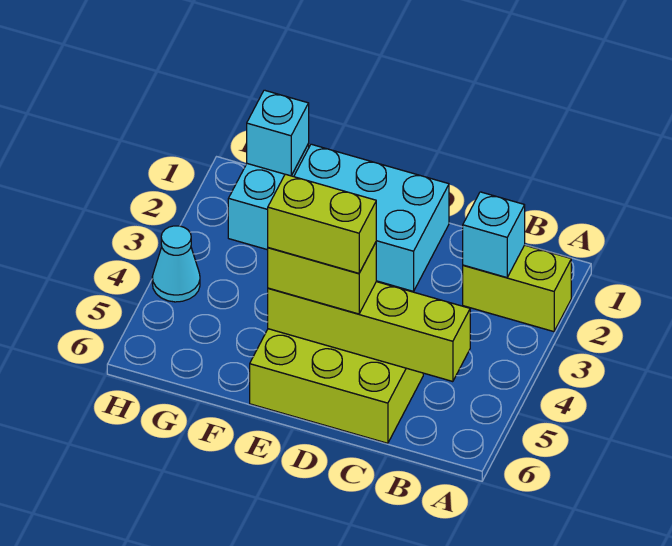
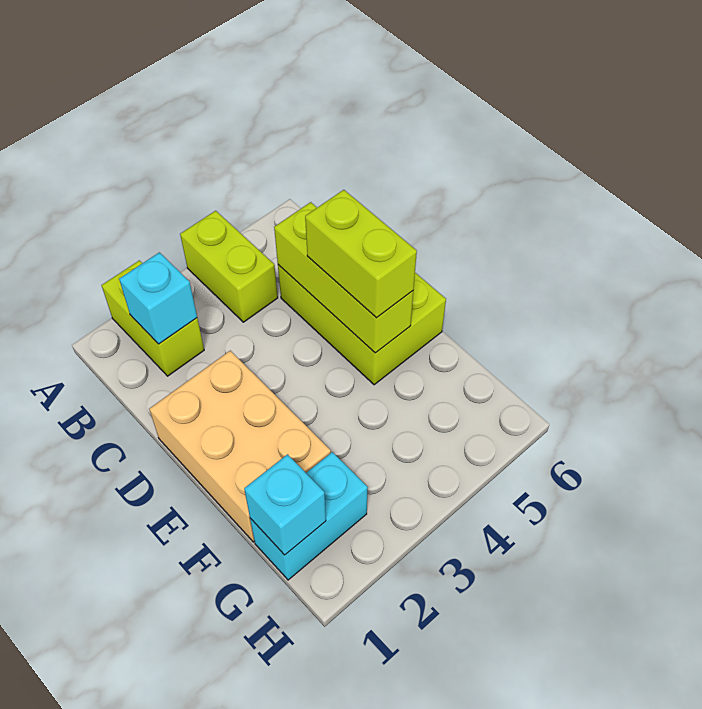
lime brick B5:E5 level 2 -> lime brick C5:E5 level 2
cyan brick D1:F2 level 1 -> tan brick D1:F2 level 1
lime brick D5:E5 level 4 -> lime brick A4:B4 level 1
cyan cone H4 level 1 -> none

